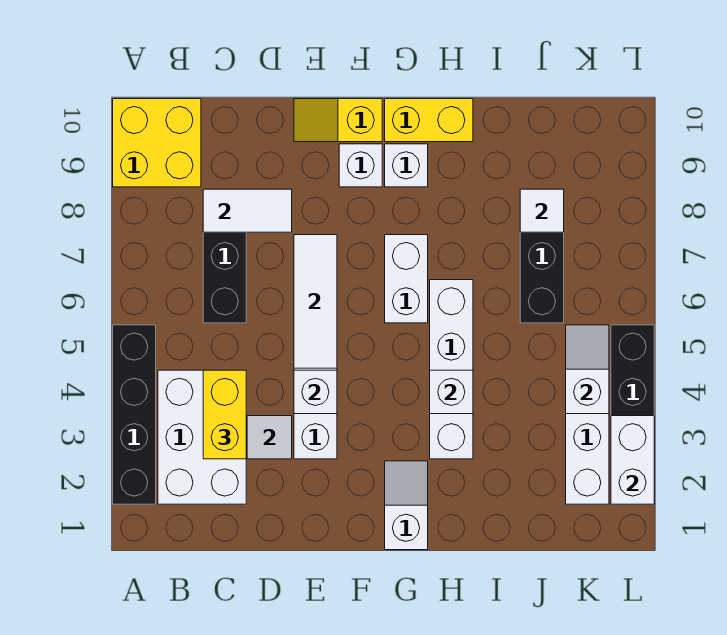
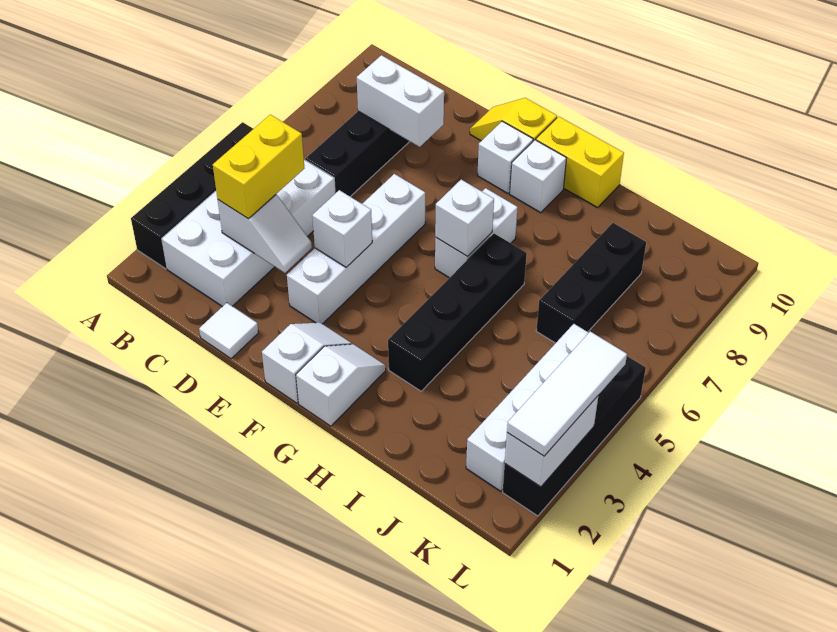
yellow brick A9:B10 level 1 -> none
white brick B2:C4 level 1 -> white brick B2:C5 level 1
white tile C8:D8 level 2 -> white brick C8:D8 level 2
white tile E5:E7 level 2 -> white tile L2:L4 level 3
white brick H3:H6 level 1 -> black brick H3:H6 level 1
white brick H4 level 2 -> white brick G6 level 2
white tile J8 level 2 -> white tile D1 level 1
white slope K4:K5 level 2 top 4 -> white slope F1:F2 level 1 top 1

